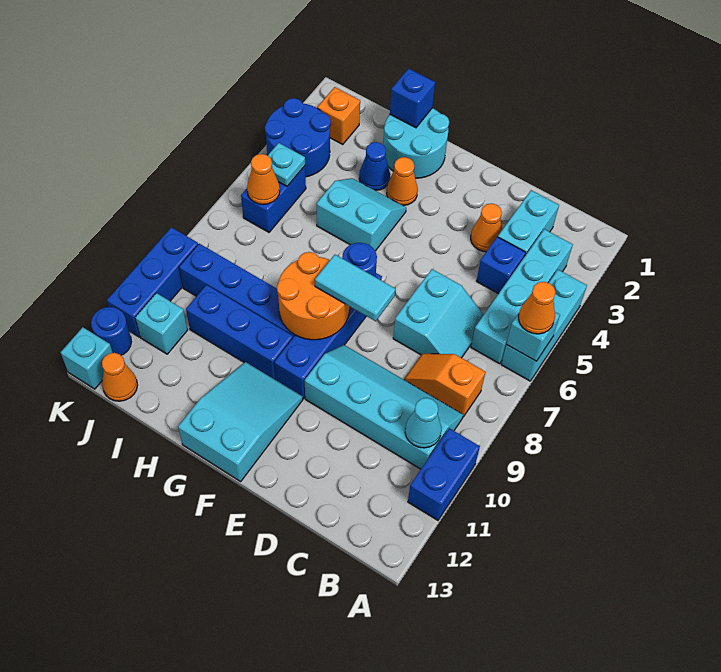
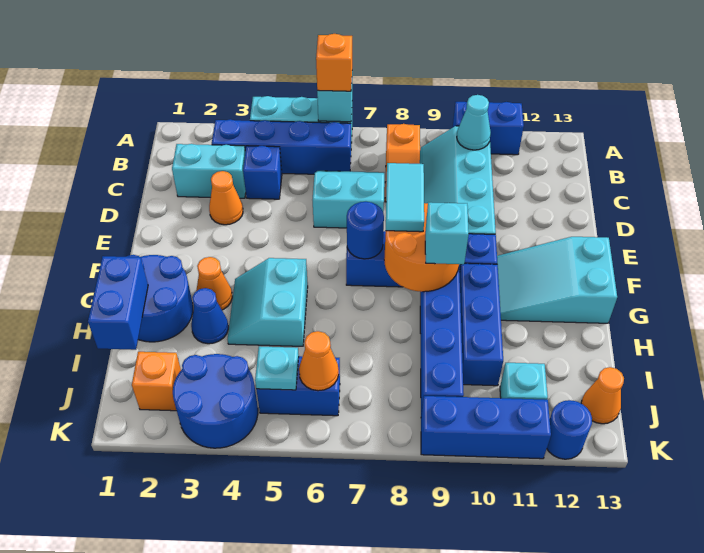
orange cone A6 level 3 -> orange brick A6 level 3
cyan brick B3:B6 level 1 -> blue brick B3:B6 level 1
cyan round brick G1:H2 level 1 -> blue round brick G1:H2 level 1
blue brick H1 level 2 -> blue brick H1:I1 level 2
cyan brick K13 level 1 -> cyan brick G9 level 3

